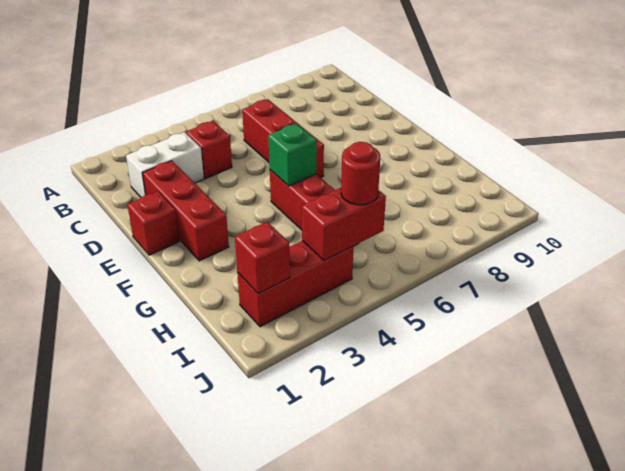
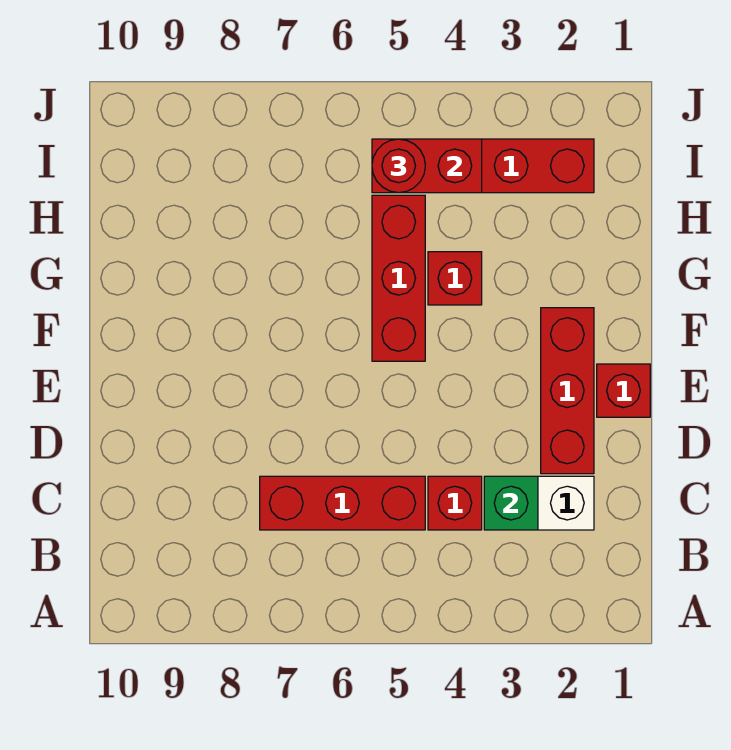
red brick C6:E6 level 1 -> red brick C5:C7 level 1
green brick F5 level 2 -> green brick C3 level 2
red brick I2 level 2 -> red brick G4 level 1

